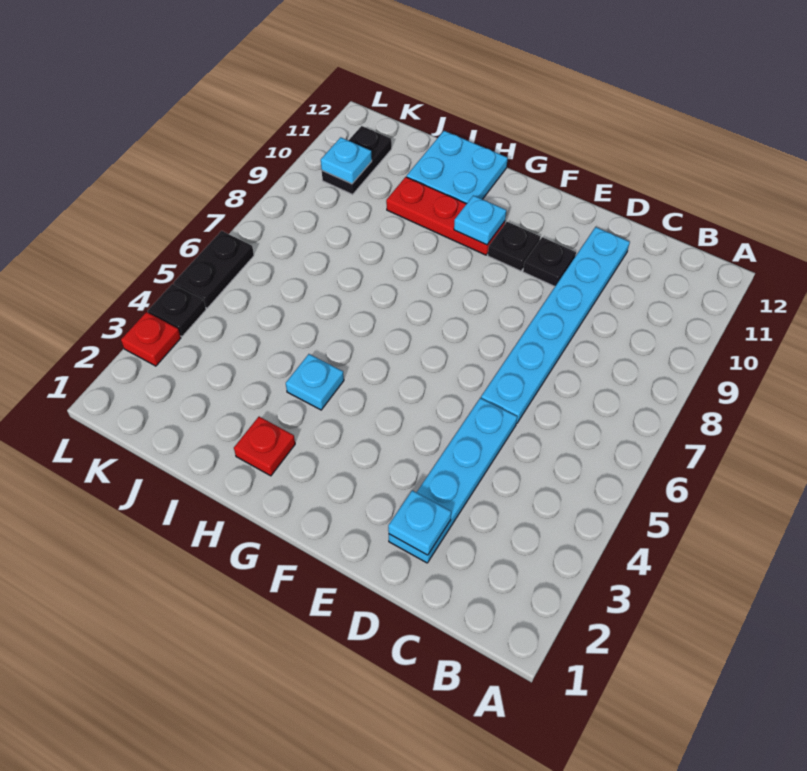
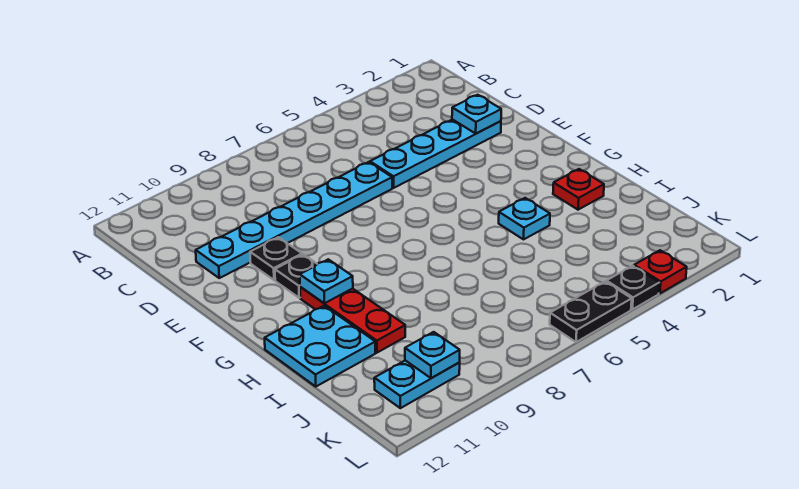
black plate K10:K11 level 1 -> cyan plate K10:K11 level 1

